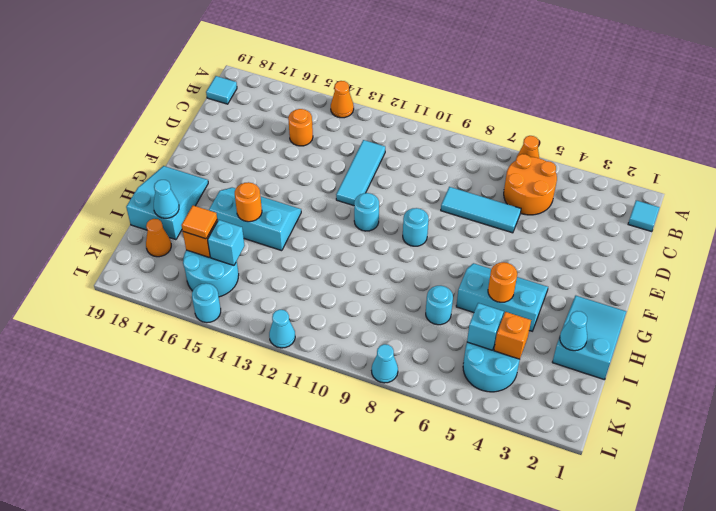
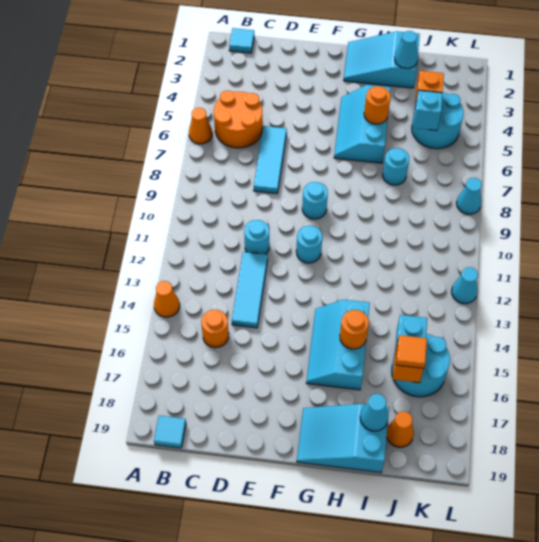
cyan tile C12:E12 level 1 -> cyan tile D12:D14 level 1
cyan round brick L15 level 1 -> cyan round brick D11 level 1

